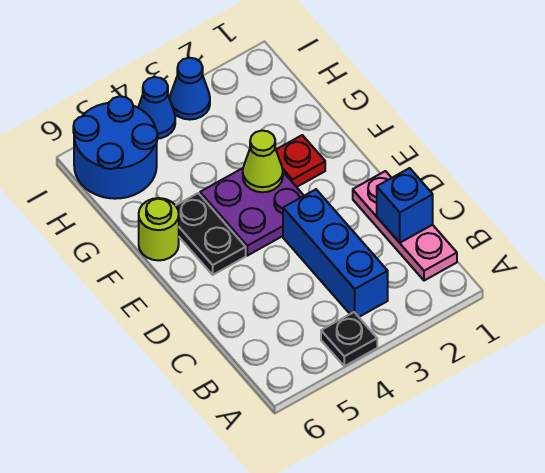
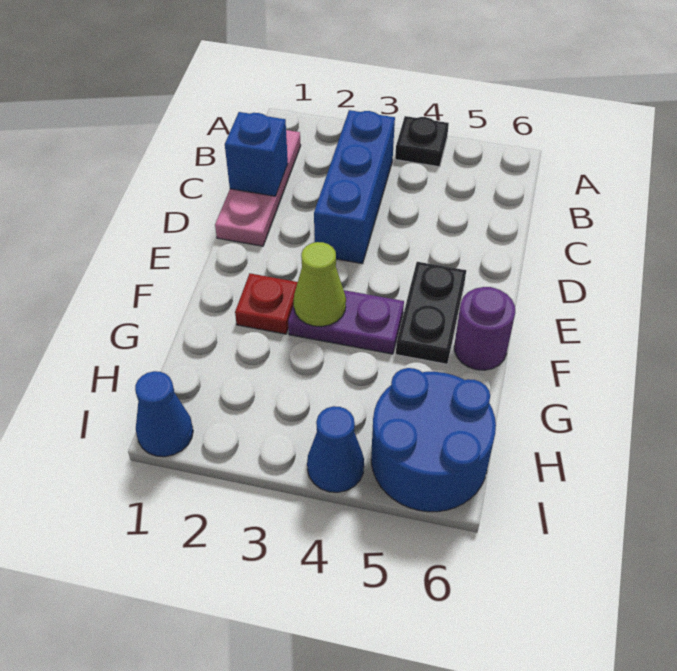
purple plate E3:F4 level 1 -> purple plate F3:F4 level 1
lime round brick F6 level 1 -> purple round brick F6 level 1
blue cone I3 level 1 -> blue cone I1 level 1

